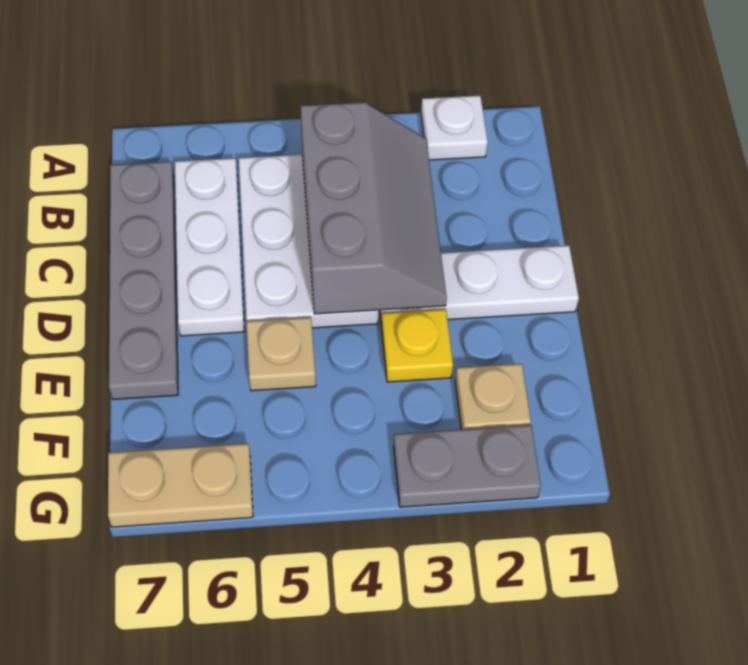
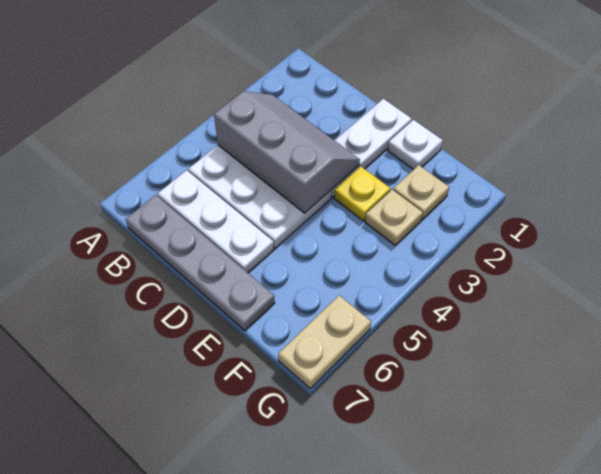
white plate A2 level 1 -> white plate E1 level 1
tan plate E5 level 1 -> tan plate F3 level 1
grey plate G2:G3 level 1 -> none

